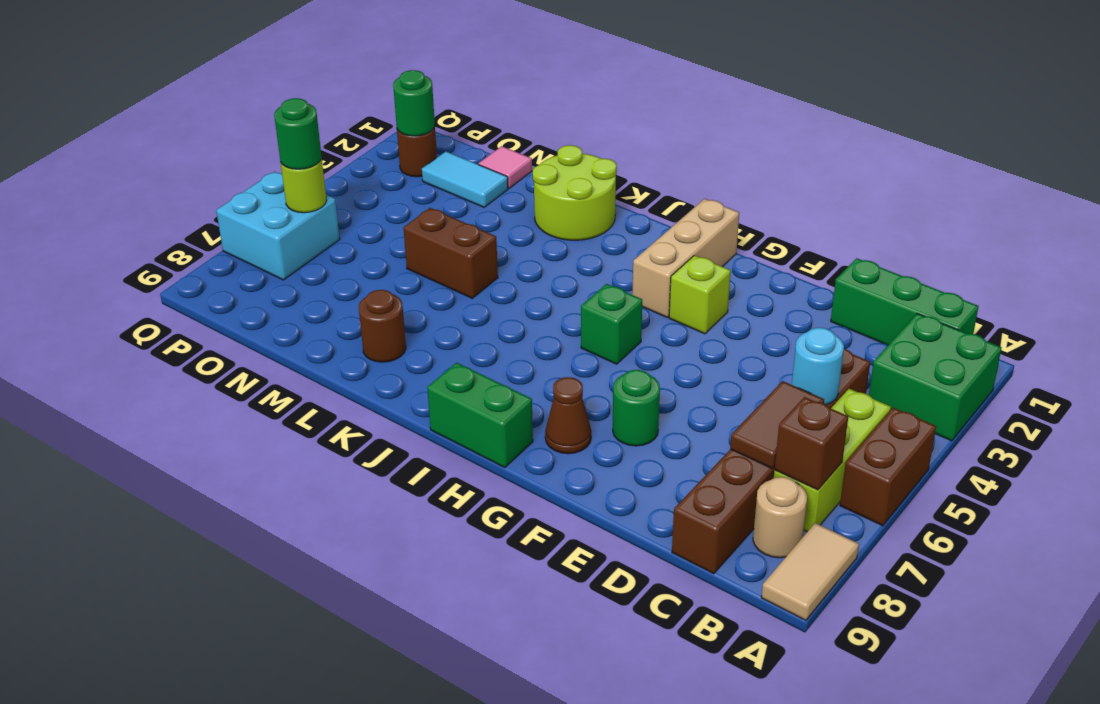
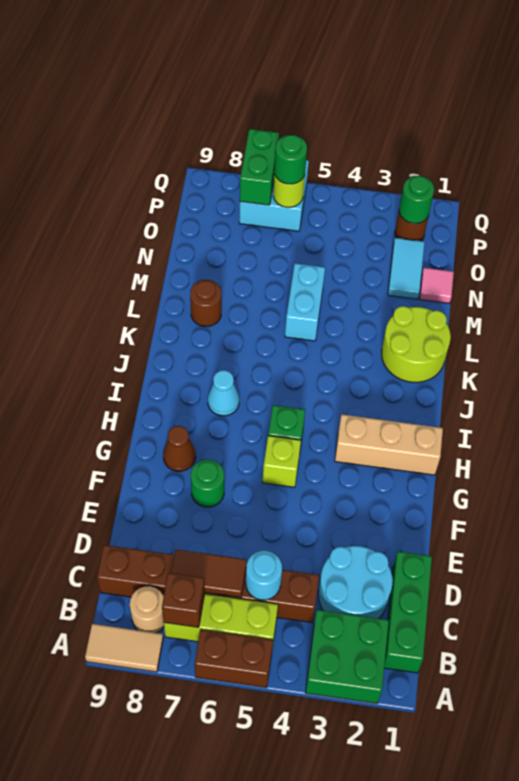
none -> cyan round brick C2:D3 level 1
lime brick G3 level 1 -> lime brick G5 level 1
green brick H9:I9 level 1 -> green brick P7:Q7 level 2
none -> cyan cone I7 level 1
brown brick L5:M5 level 1 -> cyan brick L5:M5 level 1

